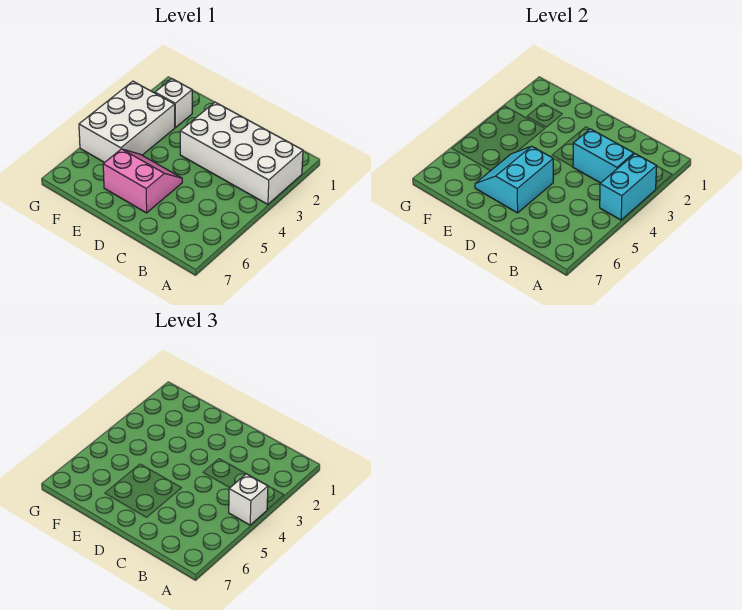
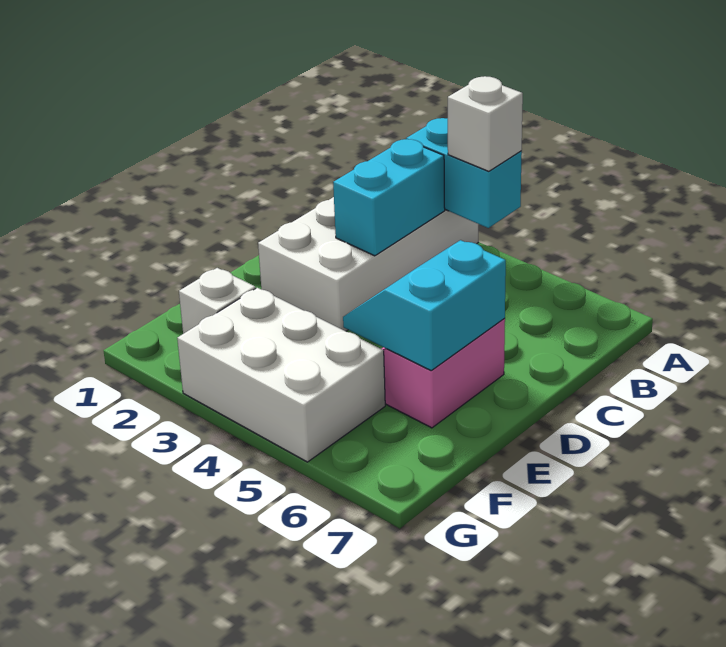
cyan slope D5:E6 level 2 top D -> cyan slope D5:E6 level 2 top 6

